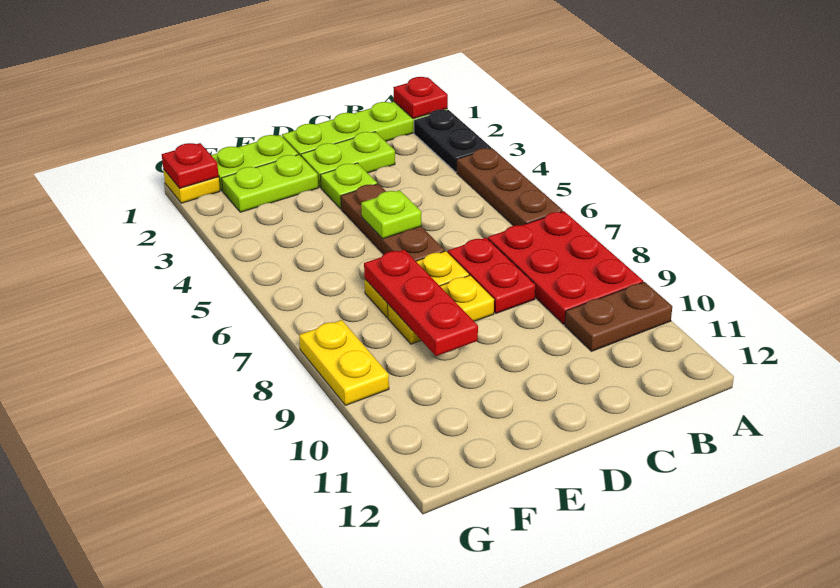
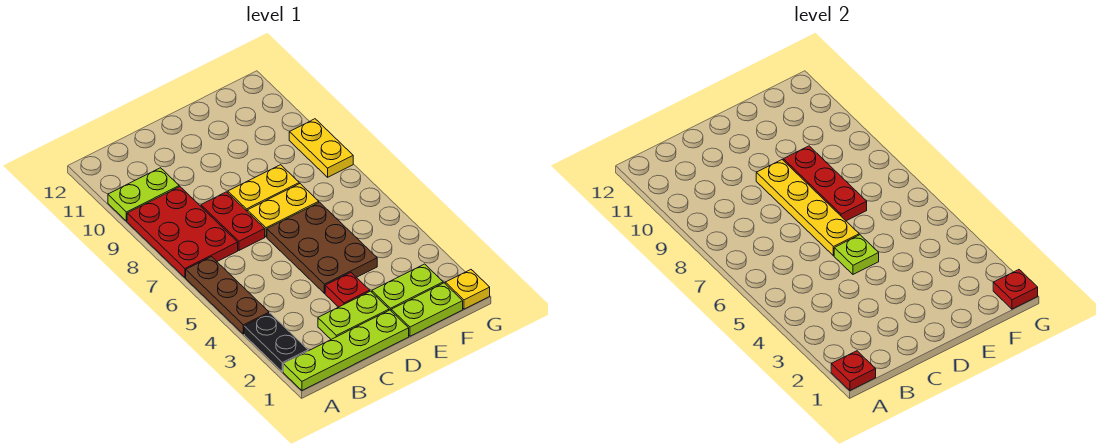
brown plate A10:B10 level 1 -> lime plate A10:B10 level 1
lime plate D3 level 1 -> red plate D3 level 1
brown plate D4:D6 level 1 -> brown plate D4:E6 level 1
none -> yellow plate D6:D9 level 2

